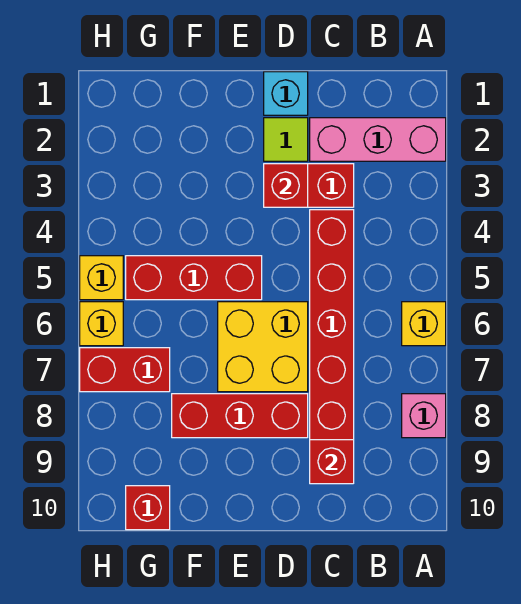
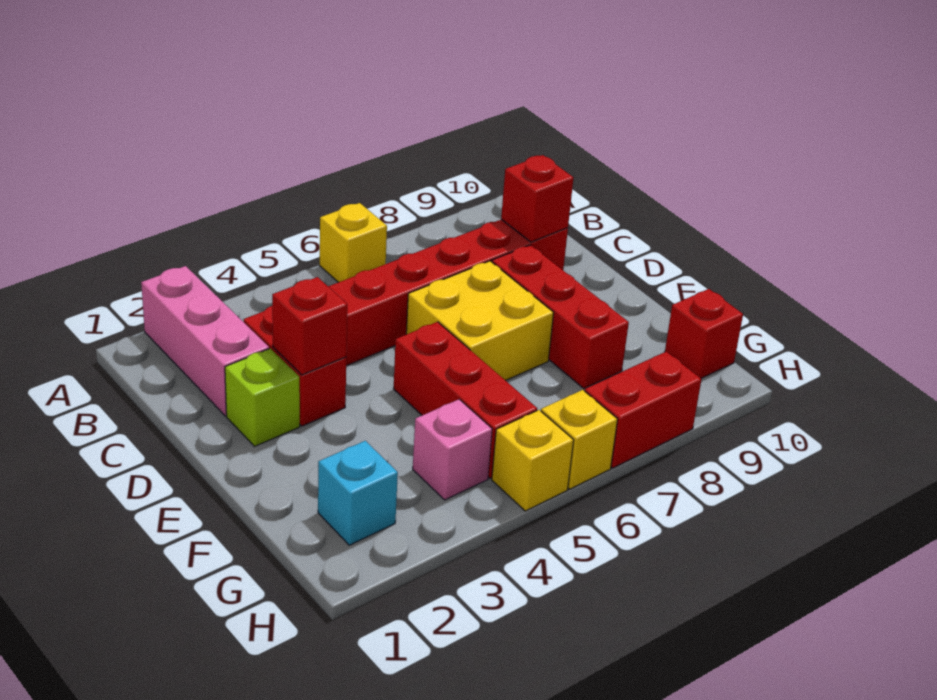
pink brick A8 level 1 -> pink brick G4 level 1
cyan brick D1 level 1 -> cyan brick G2 level 1
lime tile D2 level 1 -> lime brick D2 level 1
red brick G7:H7 level 1 -> red brick H7:H8 level 1

